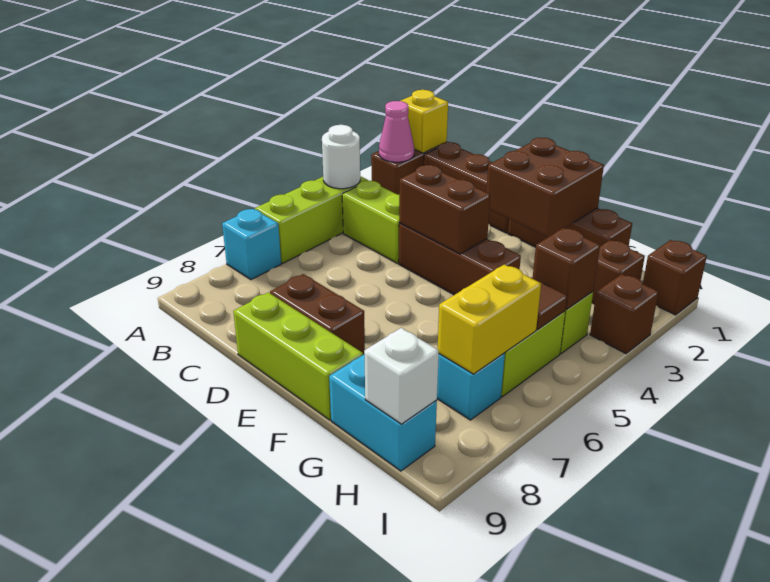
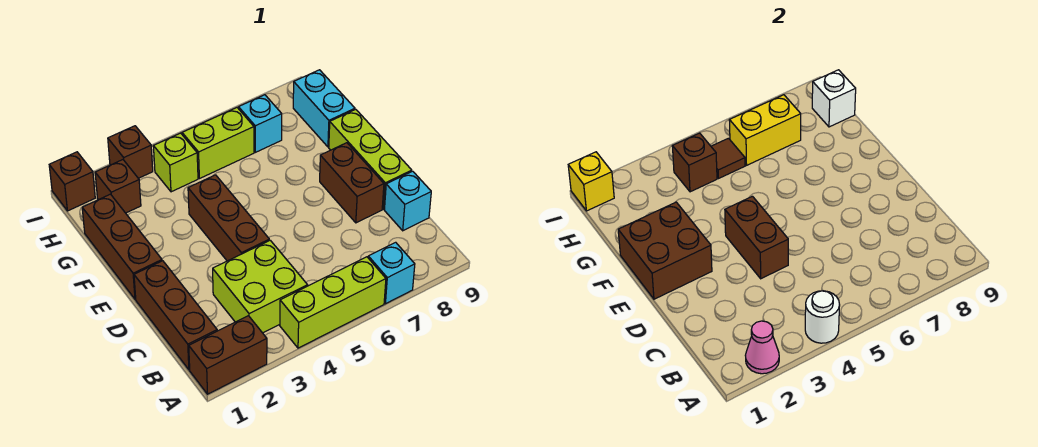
yellow brick A1 level 2 -> yellow brick I1 level 2
lime brick B4:C4 level 1 -> lime brick B3:C4 level 1
none -> cyan brick C9 level 1

